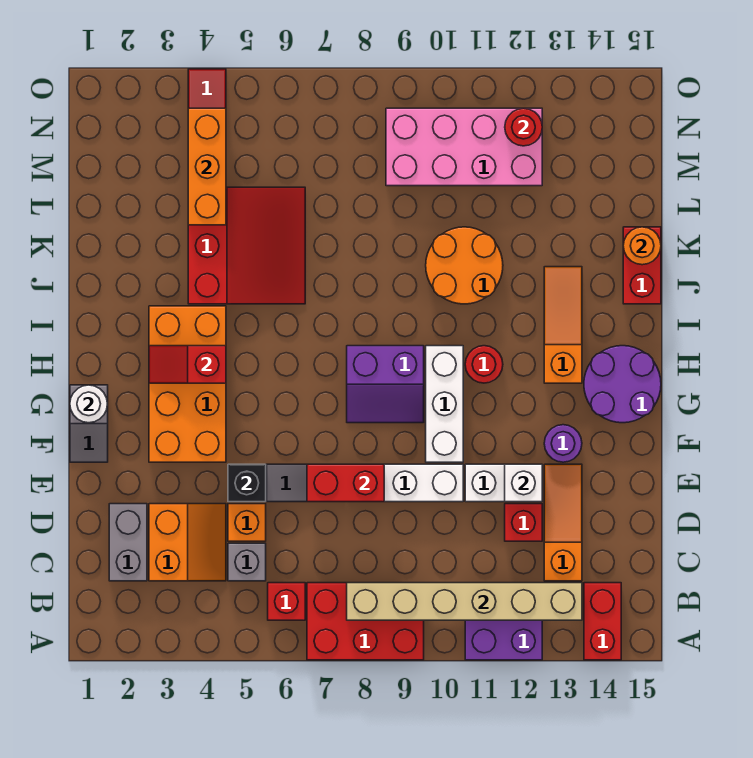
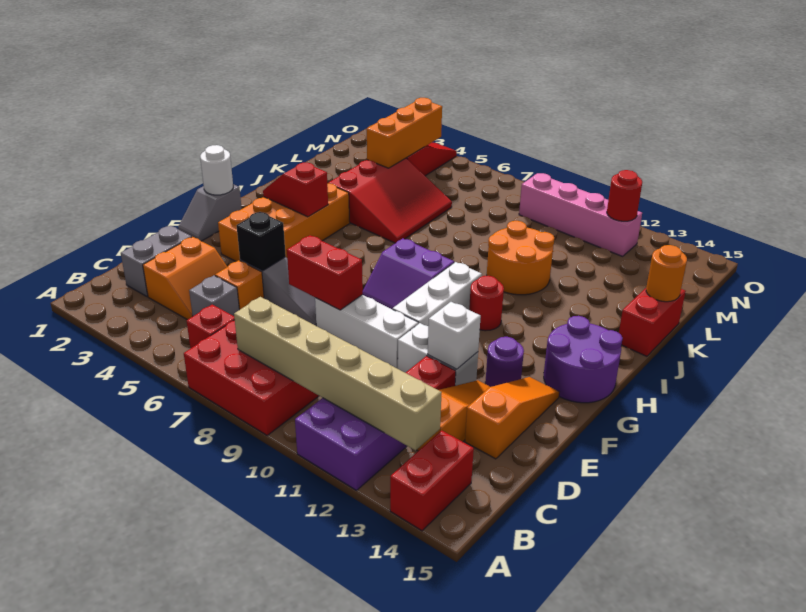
orange slope H13:J13 level 1 top H -> orange slope D14:F14 level 1 top D
pink brick M9:N12 level 1 -> pink brick N9:N12 level 1

